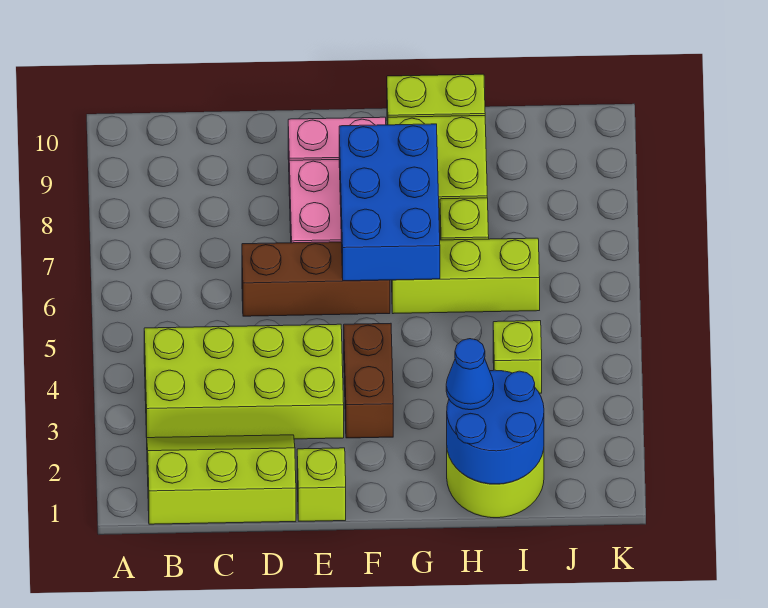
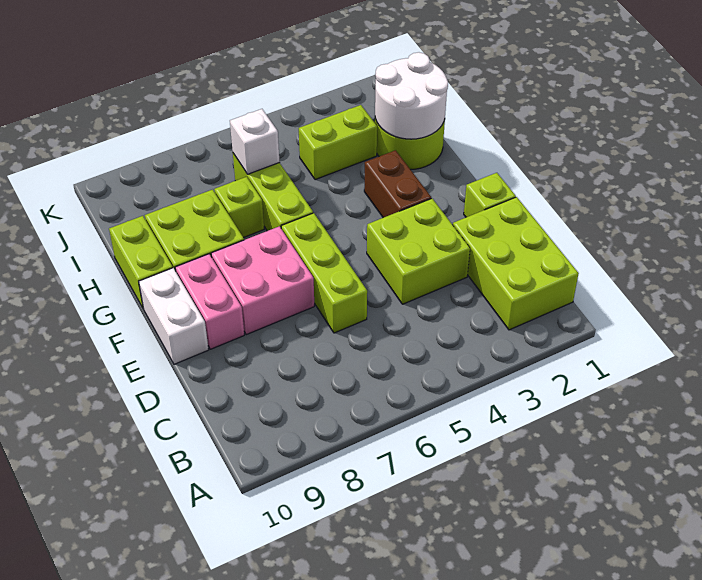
lime slope B1:D2 level 1 top 1 -> lime brick B1:D2 level 1
lime brick B3:E4 level 1 -> lime brick D3:E4 level 1
brown brick D6:F6 level 1 -> lime brick D6:F6 level 1
none -> white brick E10:F10 level 1
brown brick F3:F4 level 1 -> brown brick F3:G3 level 1
blue brick F6:G8 level 2 -> none
blue round brick H1:I2 level 2 -> white round brick H1:I2 level 2
blue cone H2 level 3 -> none
lime brick I4 level 1 -> lime brick I3:I4 level 1
none -> white brick I6 level 2

